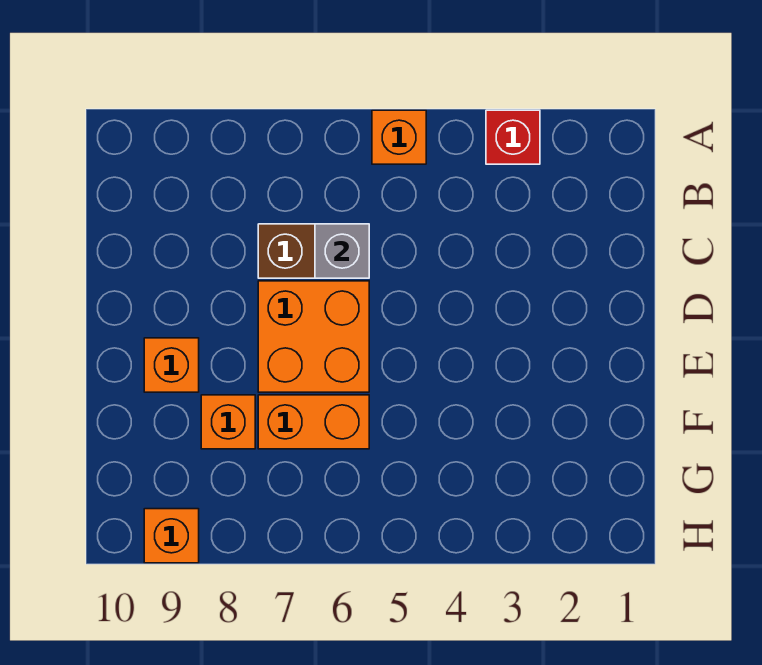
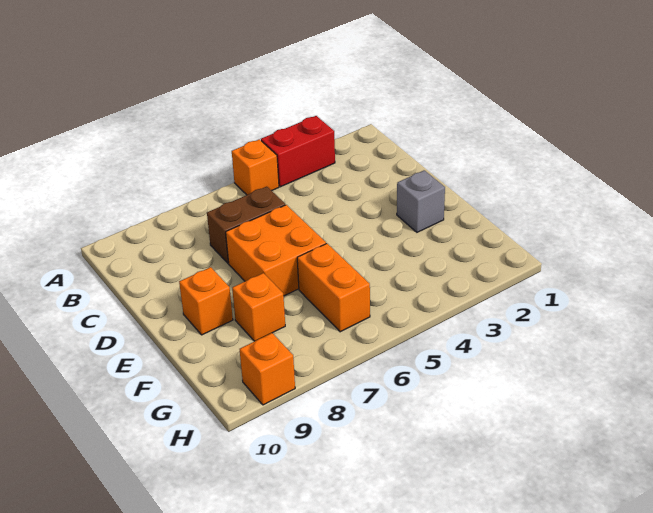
red brick A3 level 1 -> red brick A3:A4 level 1
grey brick C6 level 2 -> grey brick E2 level 1
orange brick F6:F7 level 1 -> orange brick F6:G6 level 1

